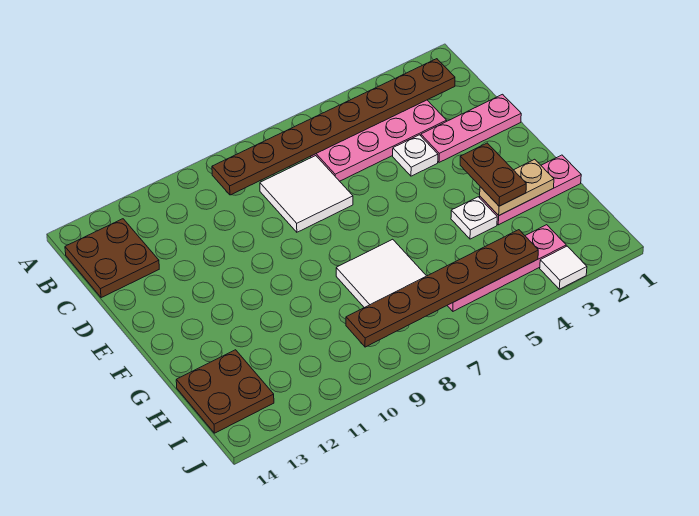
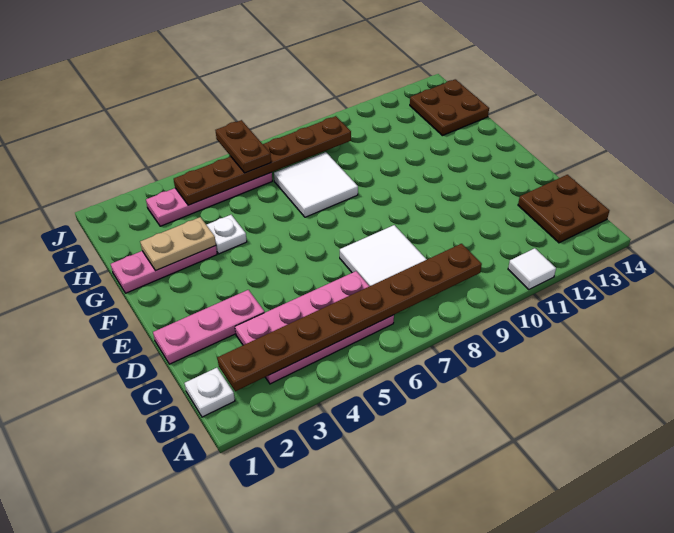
white plate D4 level 1 -> white plate B1 level 1
brown plate F3:G3 level 3 -> brown plate I6:J6 level 3
white tile J3 level 1 -> white tile A11 level 1

